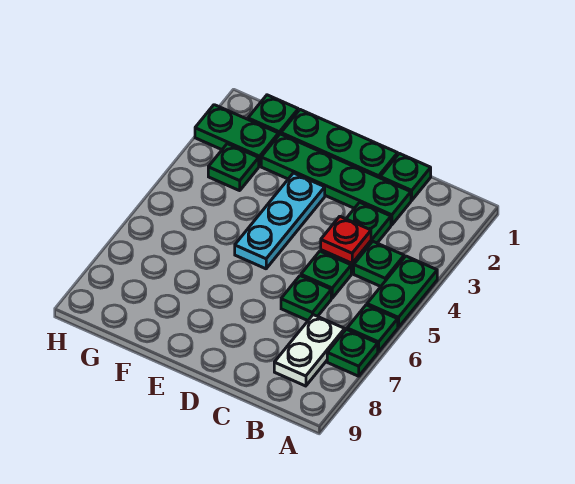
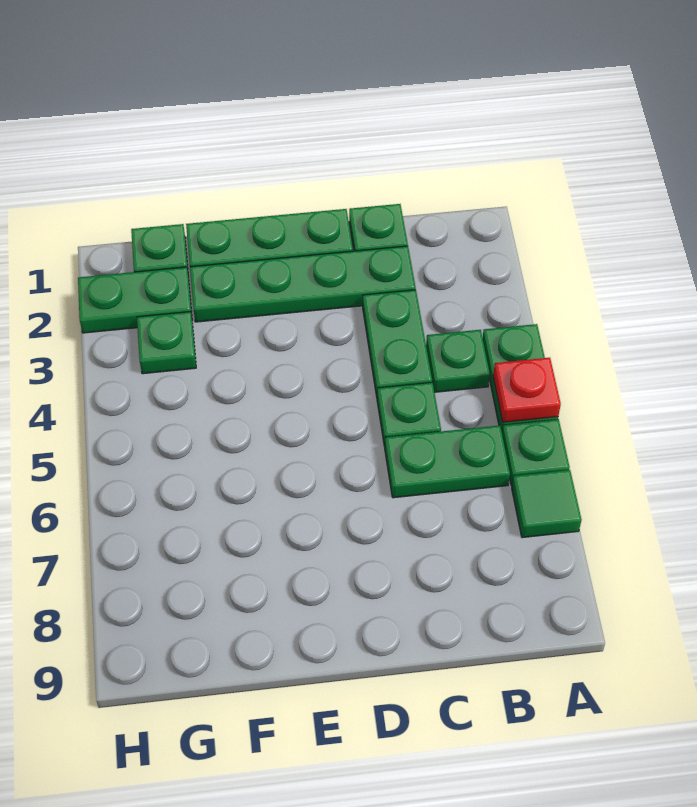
green plate A7 level 1 -> green tile A7 level 1
white plate B7:B8 level 1 -> none
red plate C4 level 2 -> red plate A5 level 2
green plate C6 level 1 -> green plate B6:C6 level 1
cyan plate E3:E5 level 1 -> none

